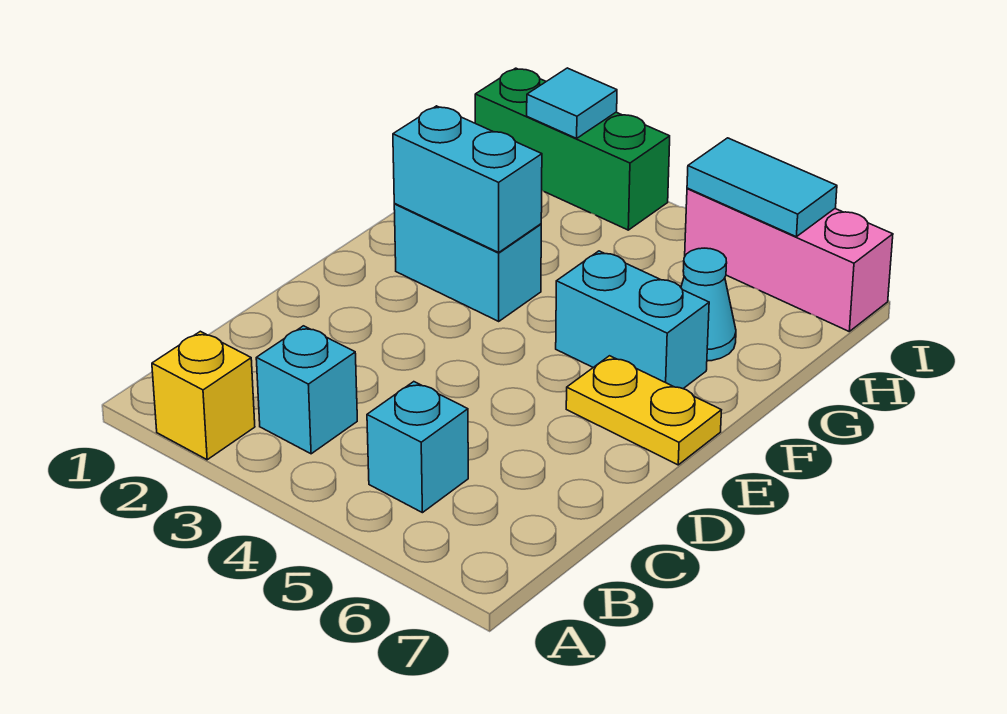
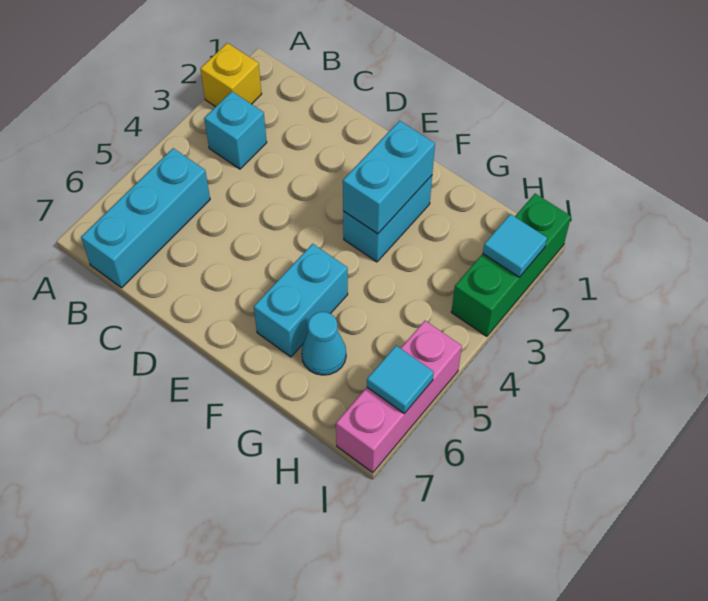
cyan brick B5 level 1 -> cyan brick B5:B7 level 1
yellow plate E6:E7 level 1 -> none
cyan tile I5:I6 level 2 -> cyan tile I6 level 2

